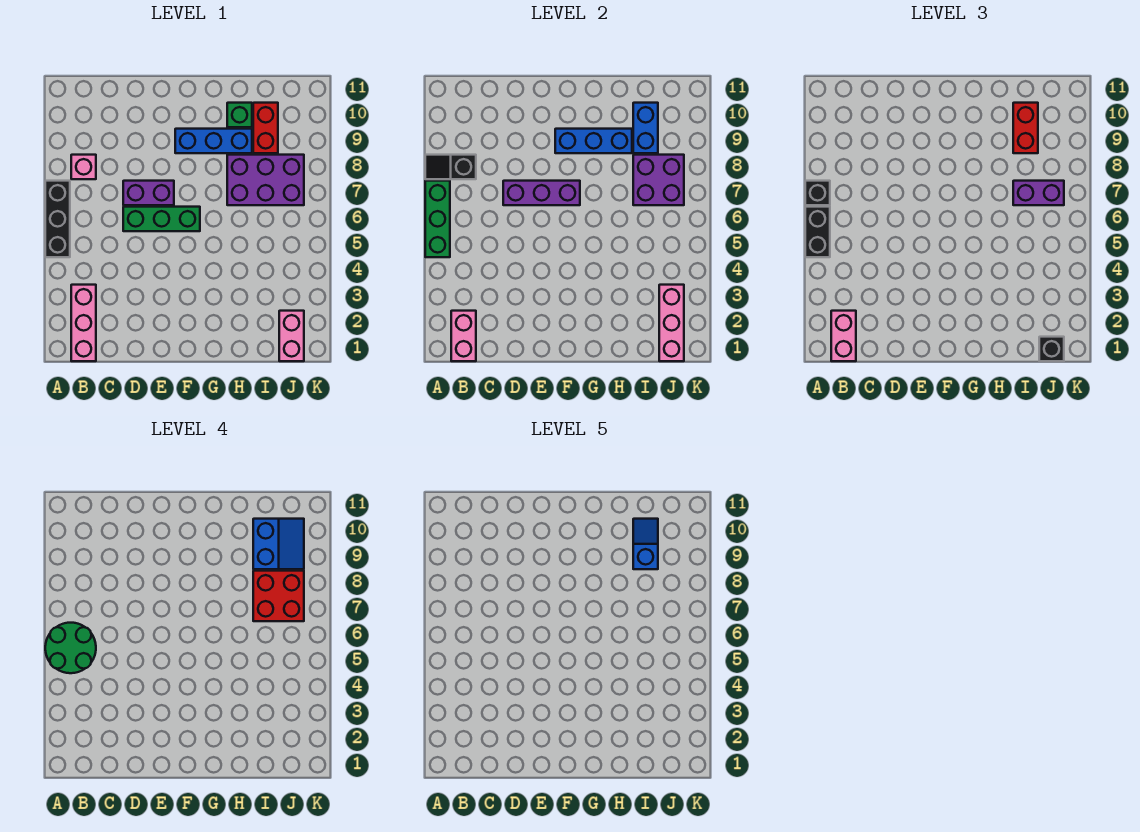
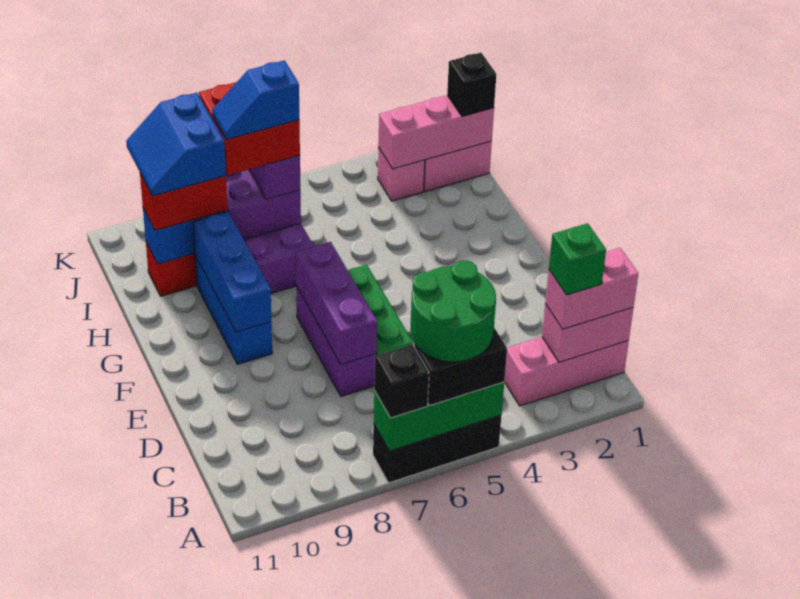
black slope A8:B8 level 2 top B -> none
pink brick B8 level 1 -> pink brick J3 level 1
purple brick D7:E7 level 1 -> purple brick D7:F7 level 1
green brick H10 level 1 -> green brick B2 level 4
blue slope I9:J10 level 4 top I -> blue slope I9:J10 level 4 top 9
blue slope I9:I10 level 5 top 9 -> blue slope I7:I8 level 5 top 7

